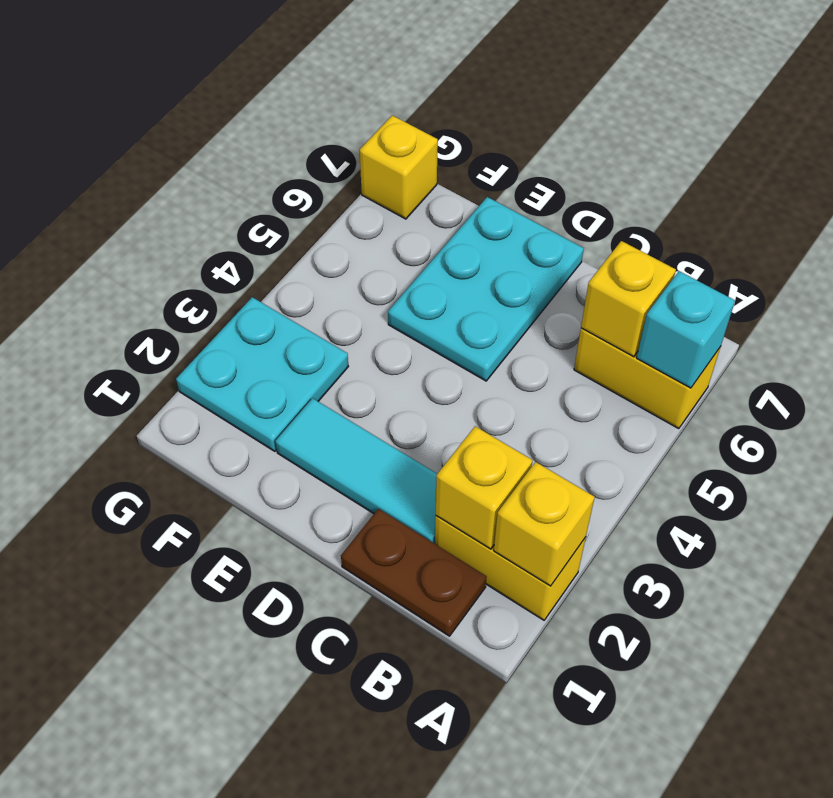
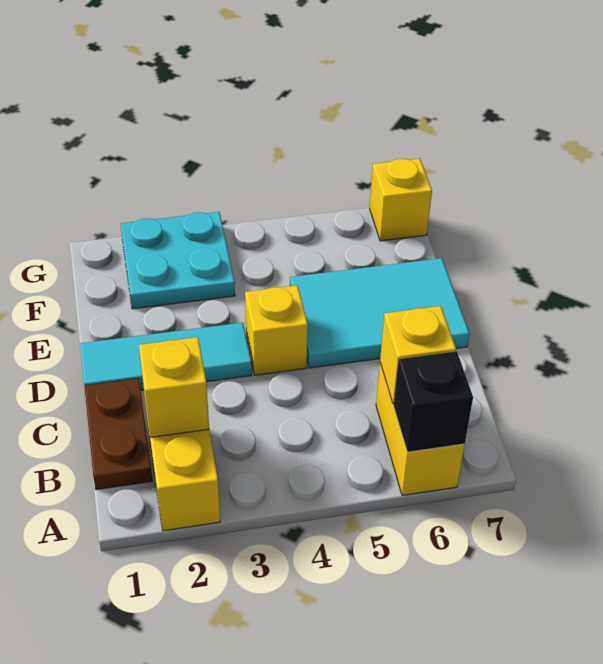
yellow brick A2 level 2 -> yellow brick D4 level 1
cyan brick A6 level 2 -> black brick A6 level 2
cyan tile C2:E2 level 1 -> cyan tile D1:D3 level 1
cyan plate D5:E7 level 1 -> cyan tile D5:E7 level 1

